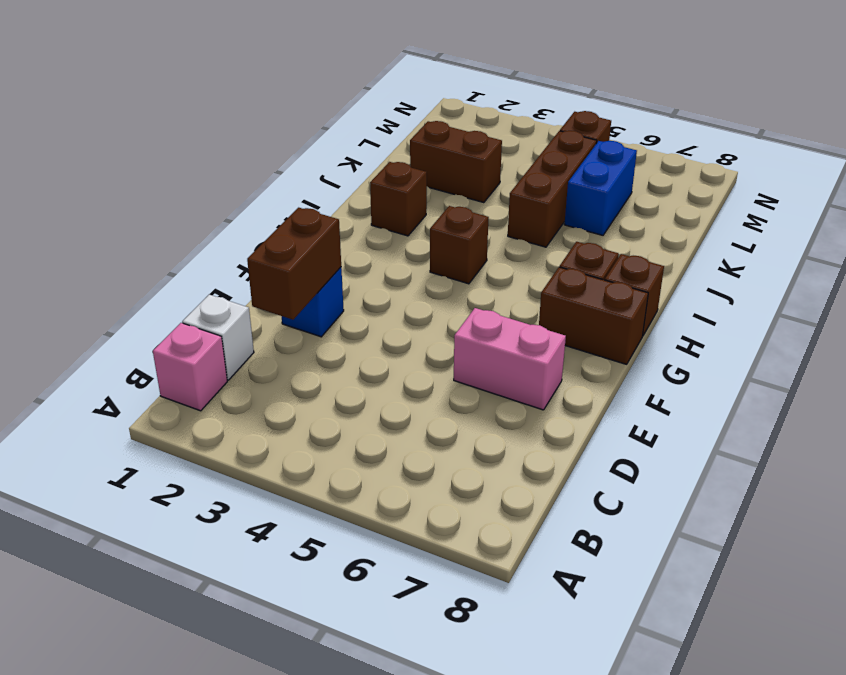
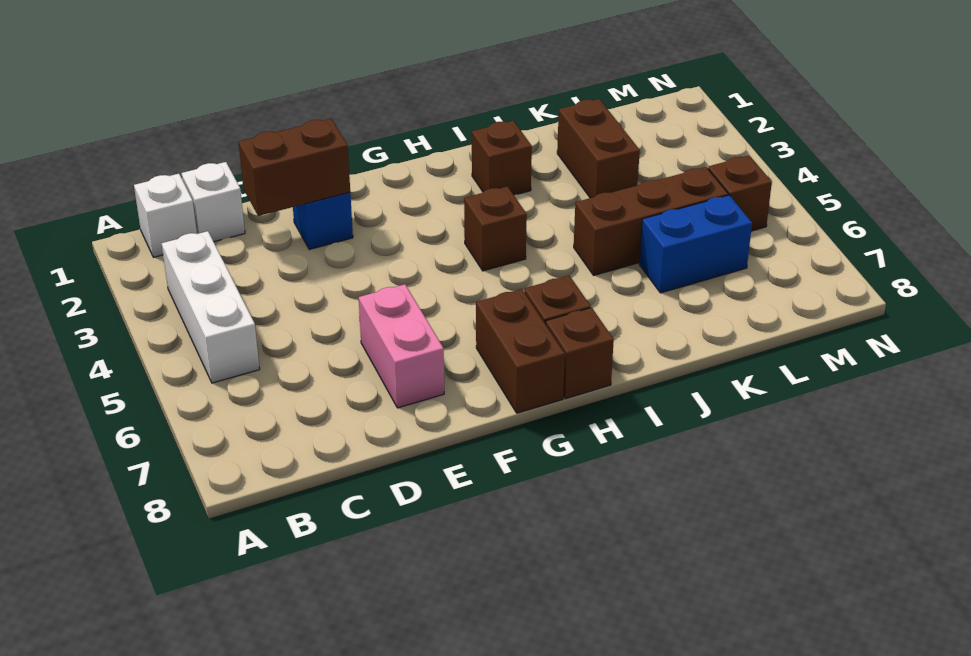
pink brick B1 level 1 -> white brick B1 level 1
none -> white brick B3:B5 level 1

